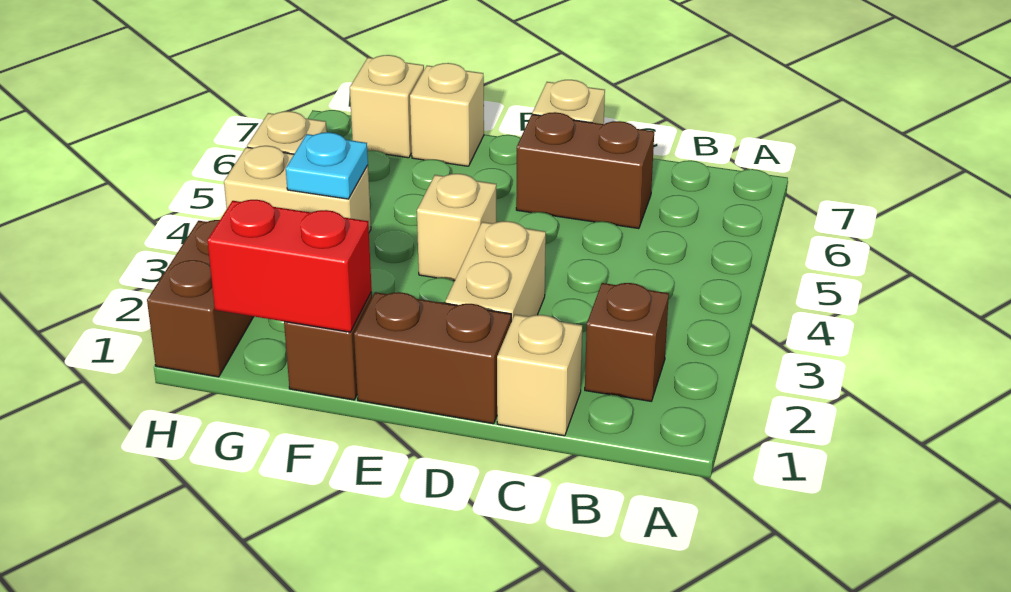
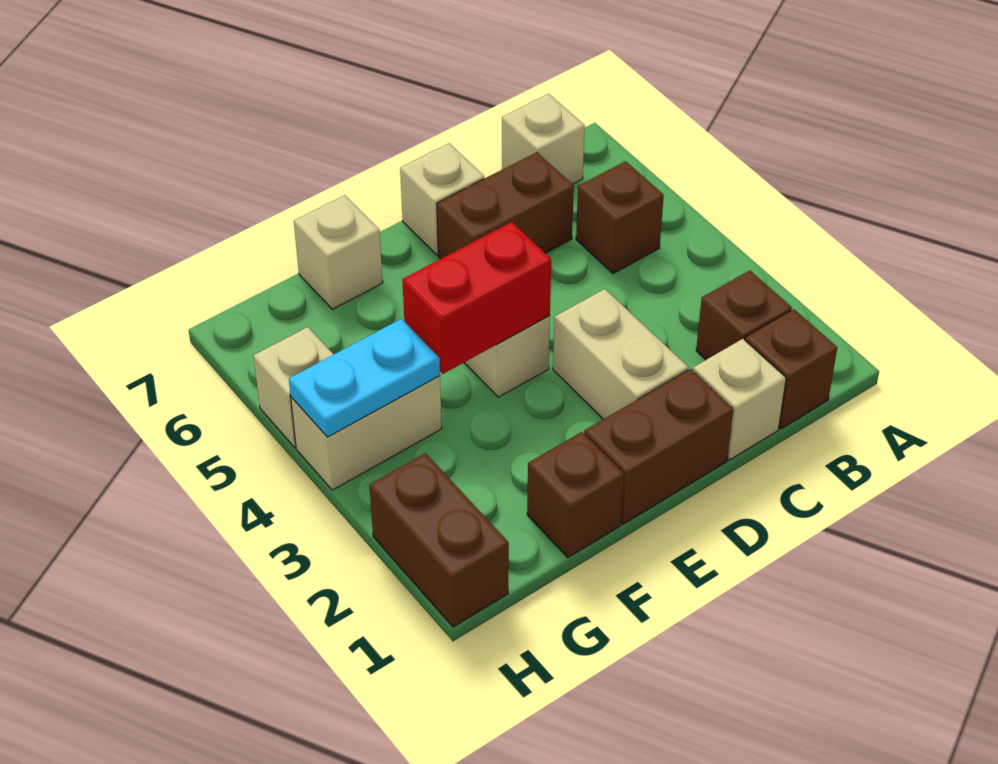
none -> brown brick B1 level 1
none -> brown brick B5 level 1
red brick F1:G1 level 2 -> red brick E4:F4 level 2
cyan plate G4 level 2 -> cyan plate G4:H4 level 2
tan brick G7 level 1 -> tan brick B7 level 1

